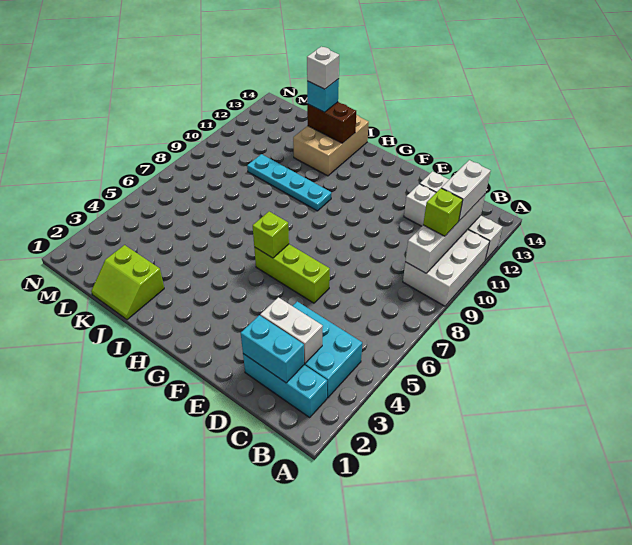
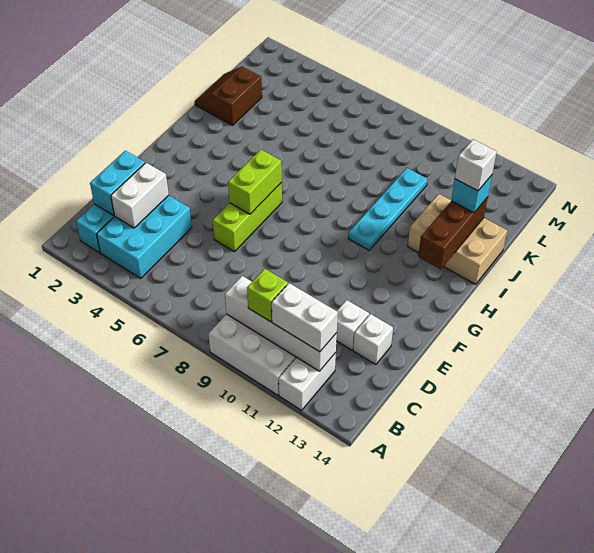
lime brick G6 level 2 -> lime brick F6:G6 level 2
brown brick I13:J13 level 2 -> brown brick H13:J13 level 2
lime slope J1:K2 level 1 top 2 -> brown slope J1:K2 level 1 top 2

